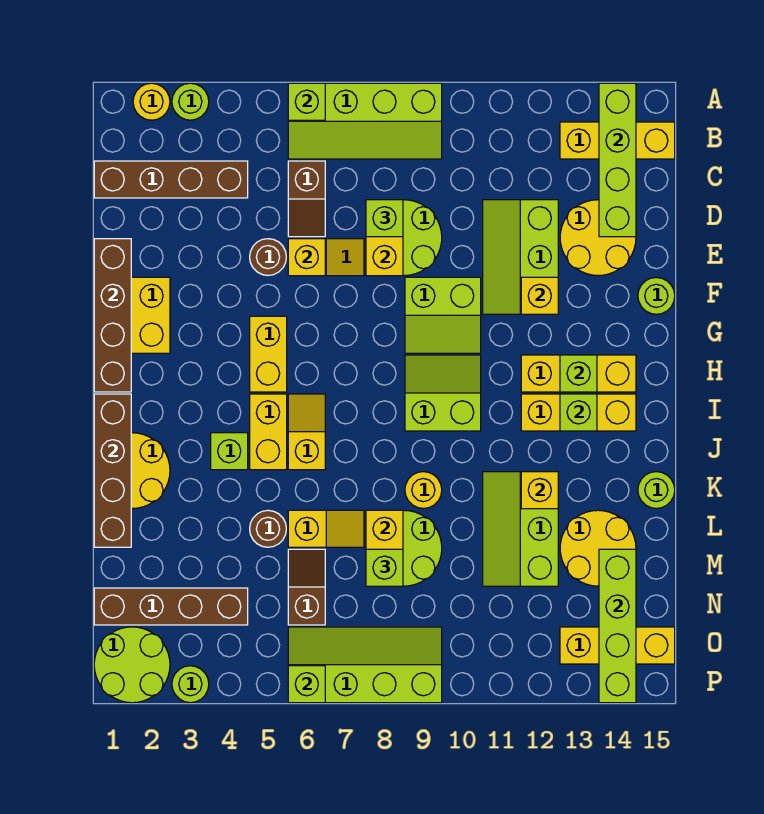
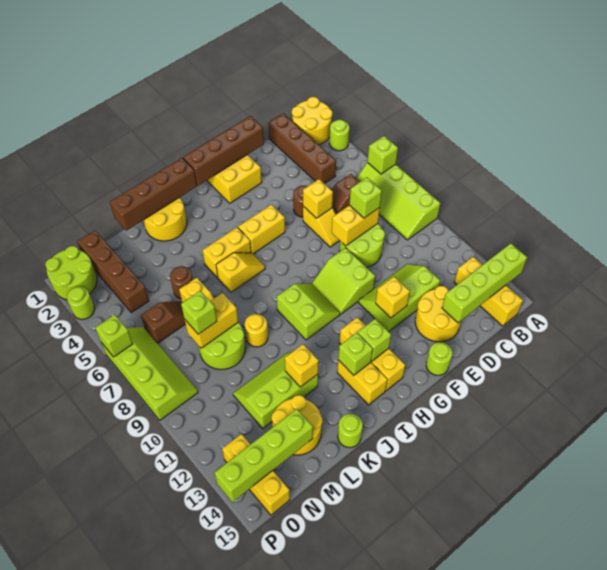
yellow round brick A2 level 1 -> yellow round brick A1:B2 level 1
yellow brick I12:I14 level 1 -> yellow brick I13:I14 level 1
lime brick J4 level 1 -> none

